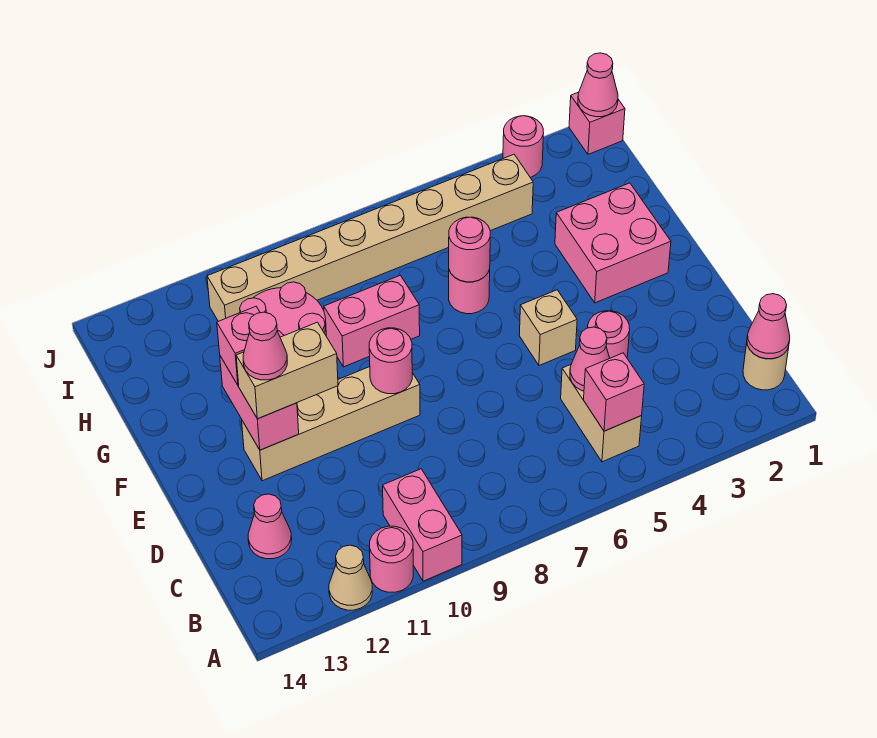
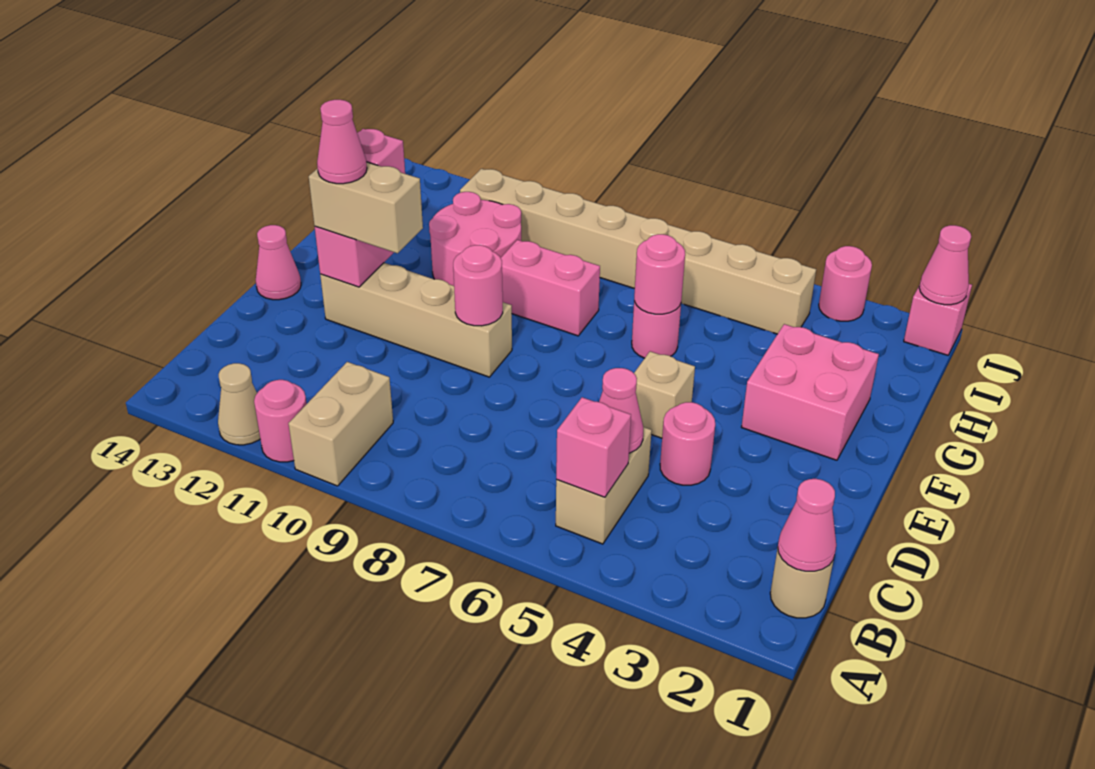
pink brick A10:B10 level 1 -> tan brick A10:B10 level 1
pink cone C13 level 1 -> pink cone E14 level 1

